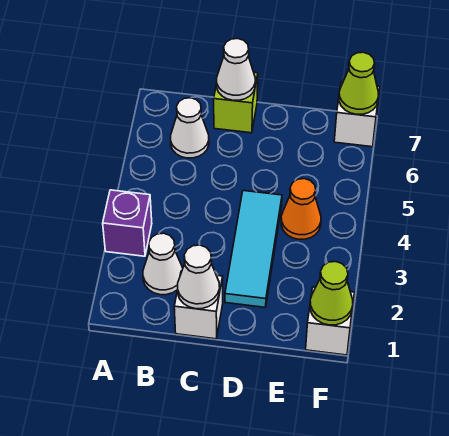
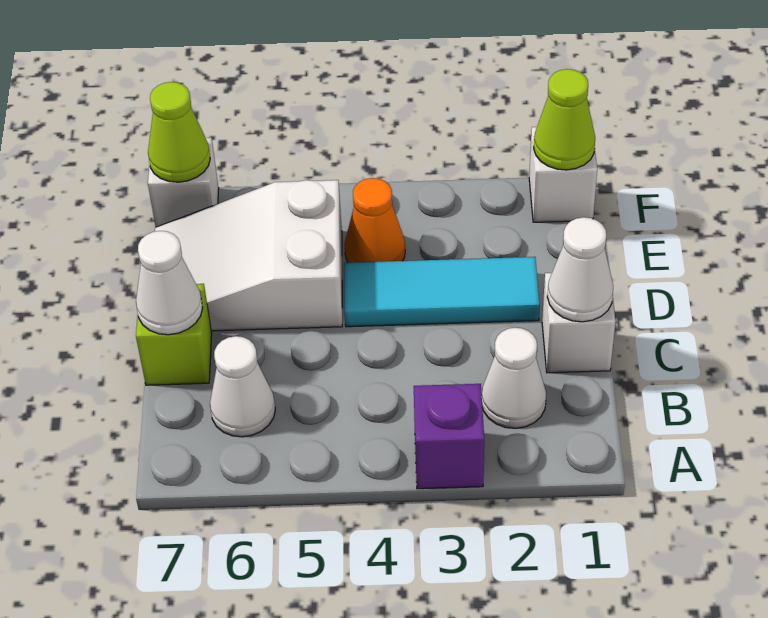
none -> white slope D5:E7 level 1 top 5

